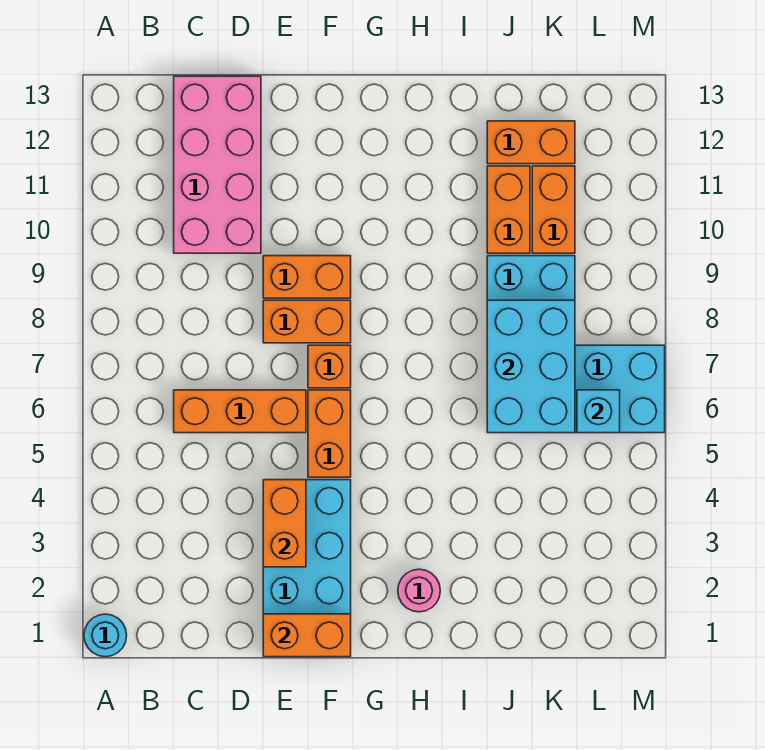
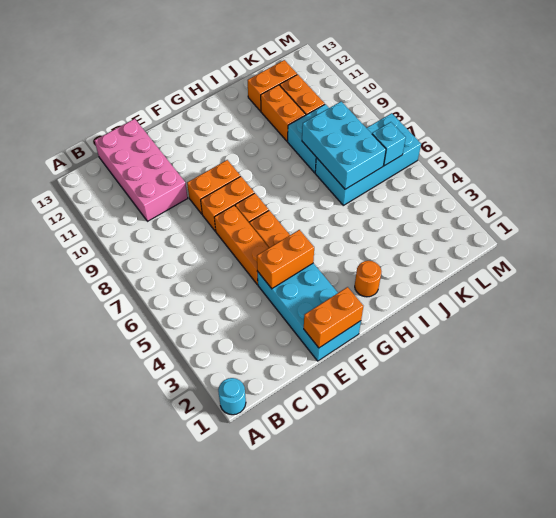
orange brick C6:E6 level 1 -> orange brick E5:E7 level 1
orange brick E3:E4 level 2 -> orange brick E4:F4 level 2
pink round brick H2 level 1 -> orange round brick H2 level 1

